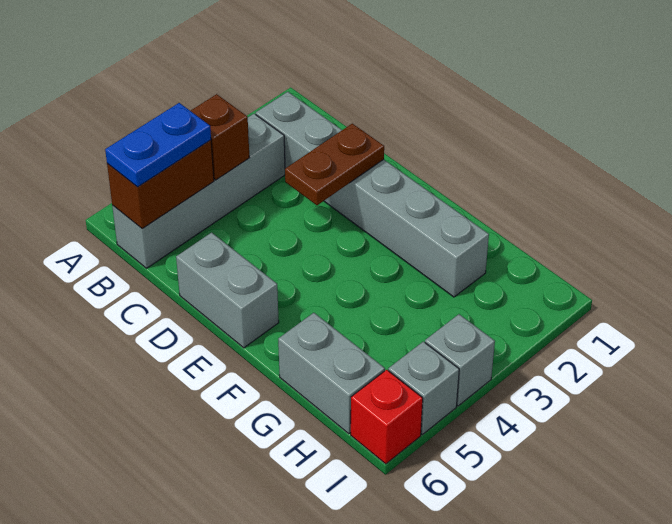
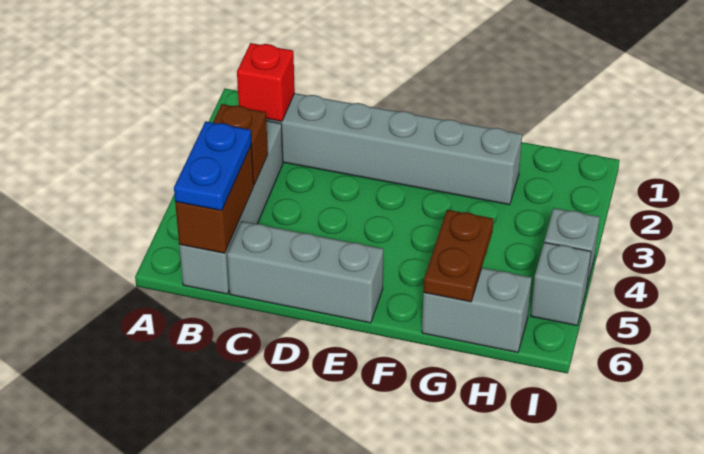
brown plate D2:D3 level 2 -> brown plate G5:G6 level 2
grey brick D6:E6 level 1 -> grey brick C6:E6 level 1
red brick I6 level 1 -> red brick B2 level 2

